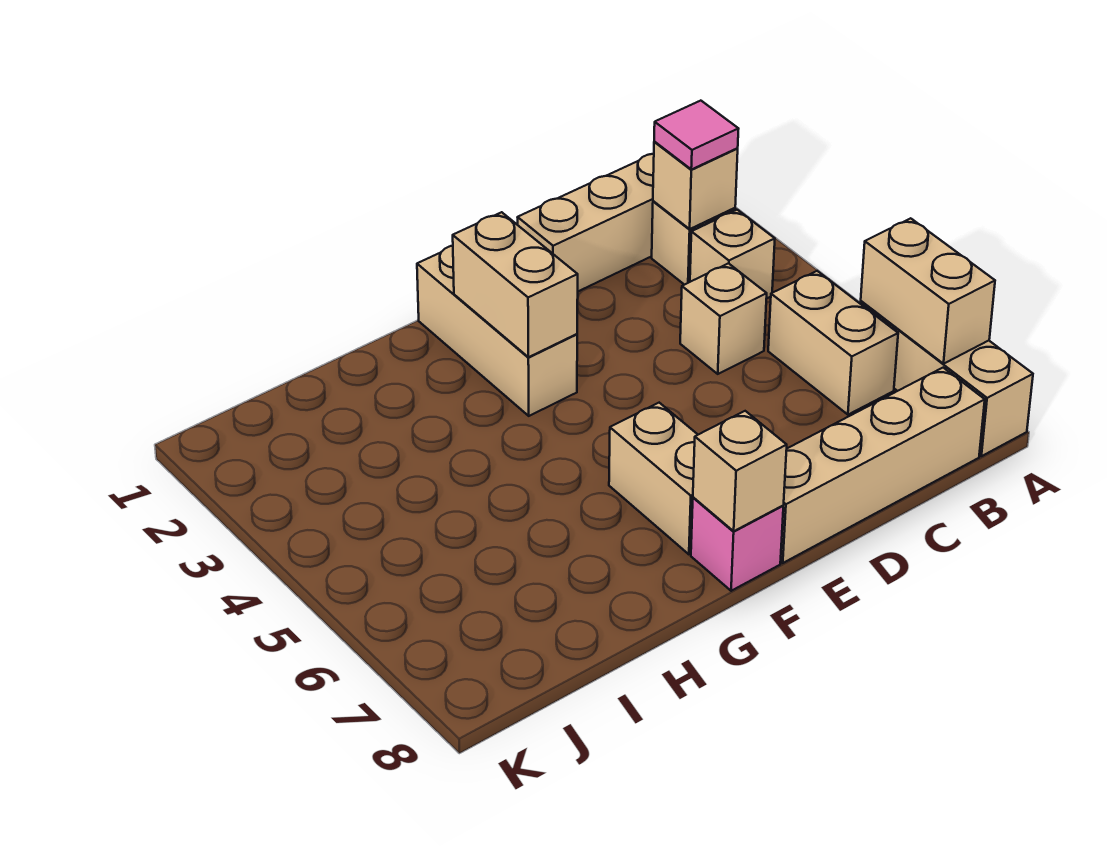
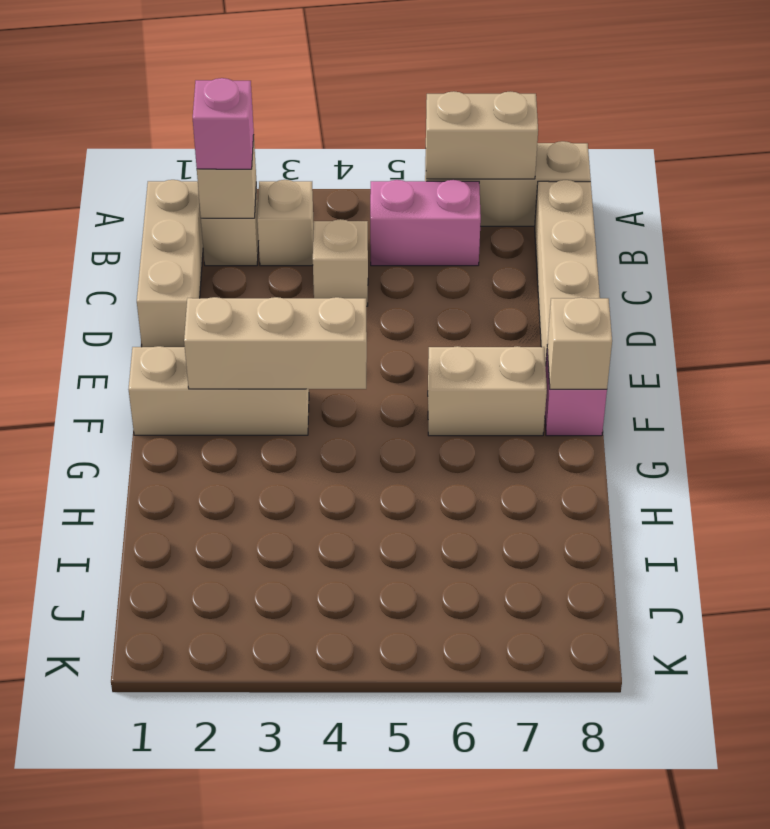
pink tile B2 level 3 -> pink brick B2 level 3
tan brick B5:B6 level 1 -> pink brick B5:B6 level 1
tan brick F2:F3 level 2 -> tan brick F2:F4 level 2

